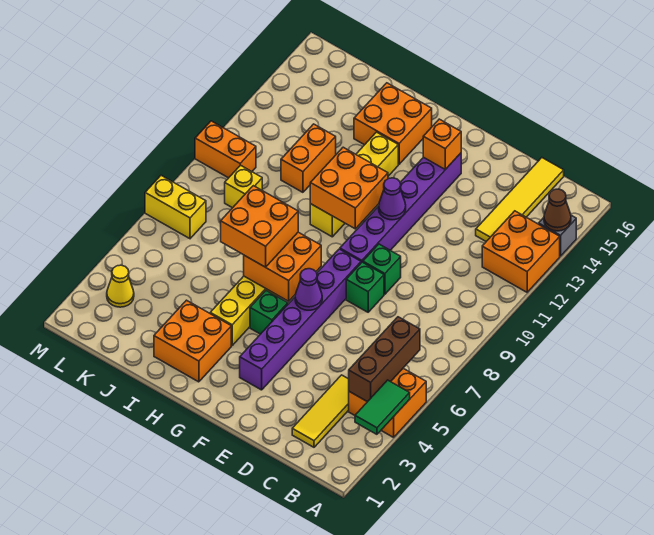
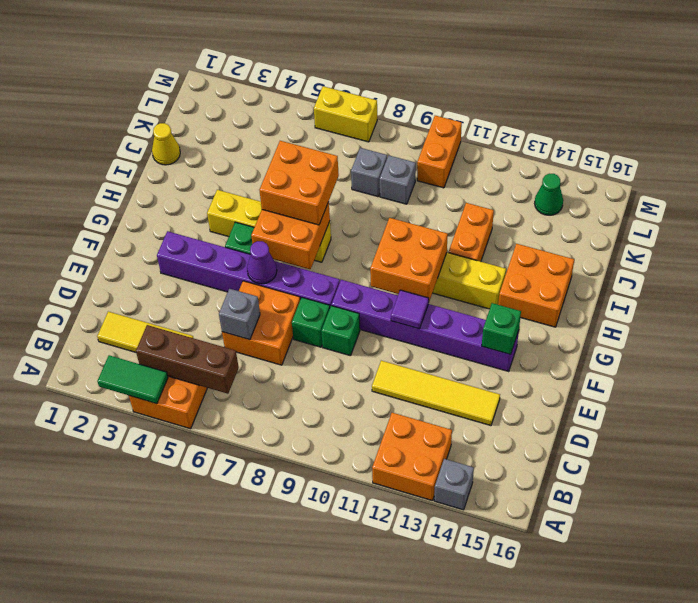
brown cone A14 level 2 -> none
yellow tile C13:C16 level 1 -> yellow tile D11:D14 level 1
none -> grey brick D6 level 2
purple cone F11 level 2 -> purple tile F11 level 2
orange brick F14 level 2 -> green brick F14 level 2
orange brick H2:I3 level 1 -> orange brick D6:E7 level 1
orange brick J11:J12 level 1 -> orange brick I12:J12 level 1
none -> grey brick K8 level 1
yellow brick K9 level 1 -> grey brick K9 level 1
yellow cone L3 level 1 -> yellow cone J1 level 1
yellow brick L7:M7 level 1 -> yellow brick M6:M7 level 1
none -> green cone L14 level 1

